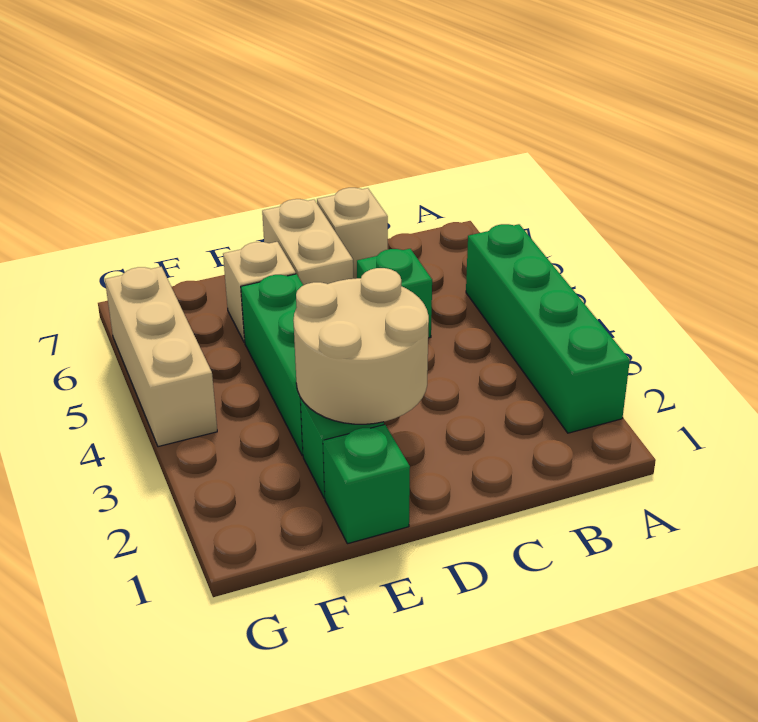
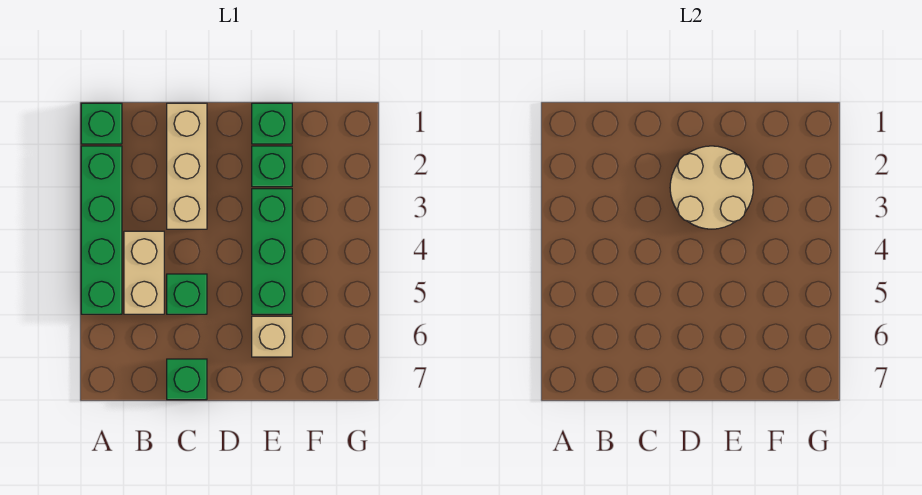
none -> green brick A1 level 1
tan brick C7 level 1 -> green brick C7 level 1
tan brick D6:D7 level 1 -> tan brick B4:B5 level 1
tan brick G4:G6 level 1 -> tan brick C1:C3 level 1

